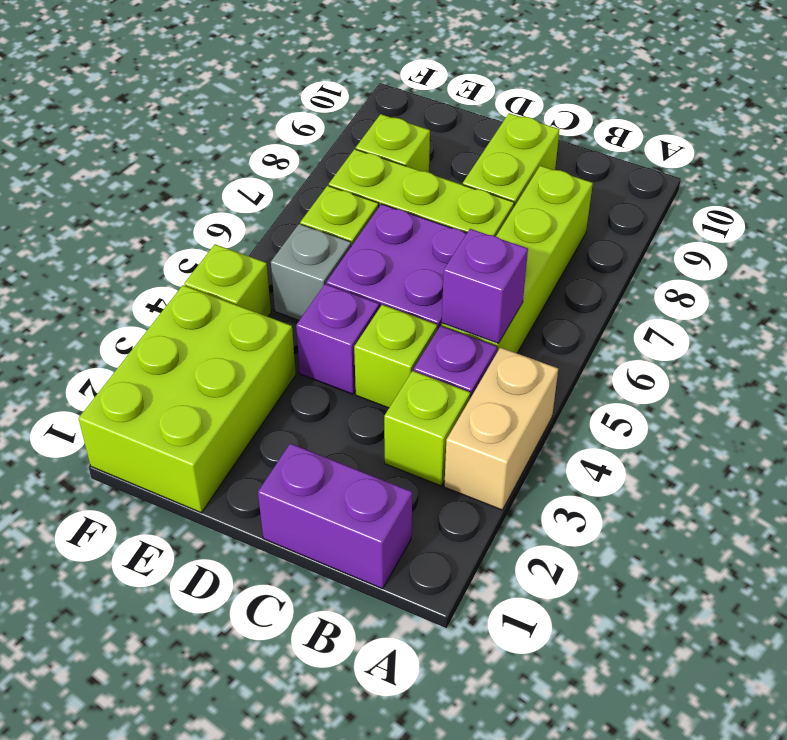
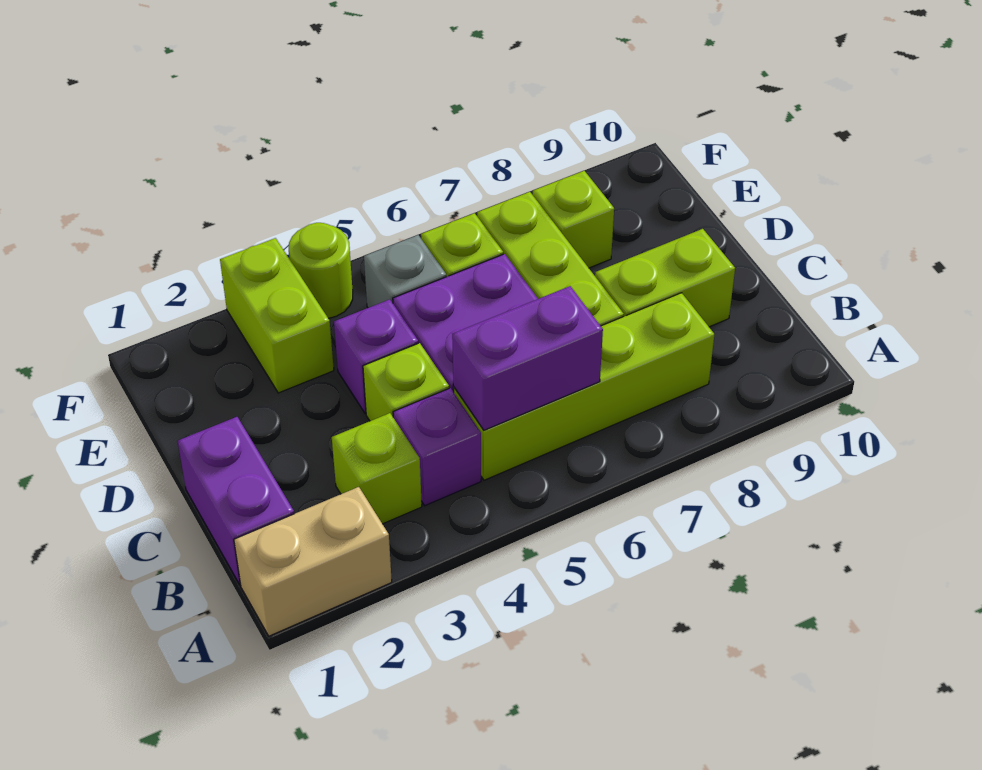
tan brick A3:A4 level 1 -> tan brick A1:A2 level 1
purple brick B5 level 2 -> purple brick B5:B6 level 2
lime brick E1:F3 level 1 -> lime brick E3:F3 level 1
lime brick F4 level 1 -> lime round brick F4 level 1

